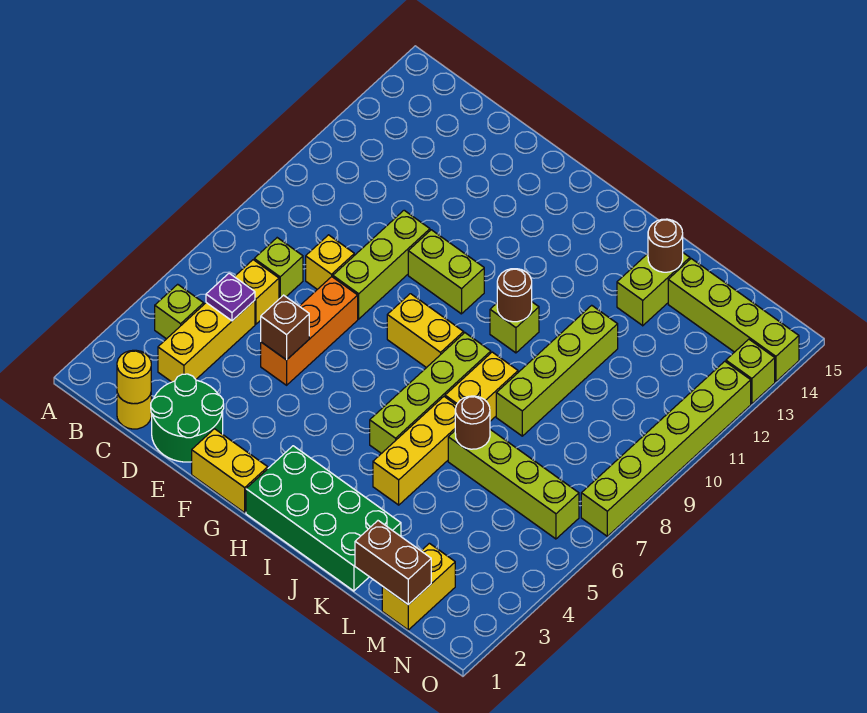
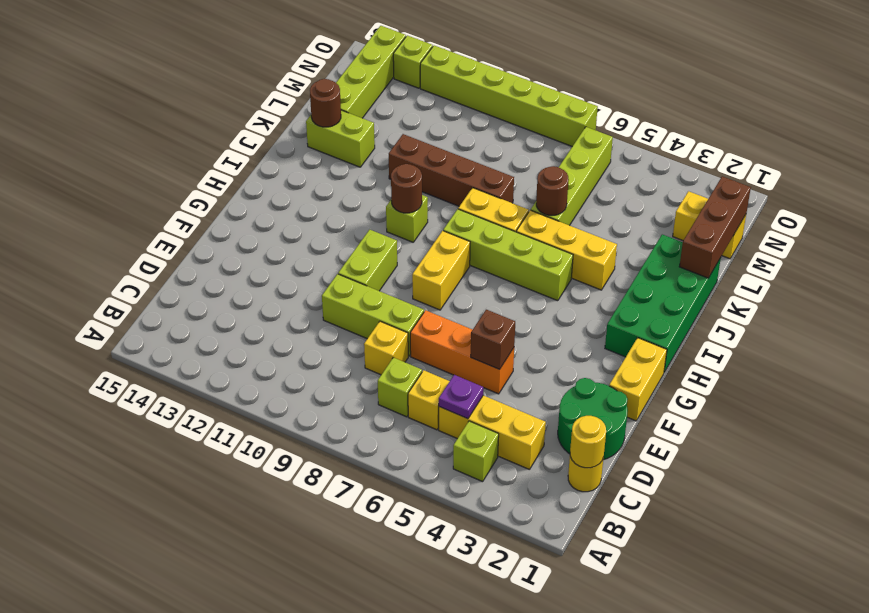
lime brick K8:K11 level 1 -> brown brick K8:K11 level 1
brown brick L1:M1 level 2 -> brown brick K1:M1 level 2

